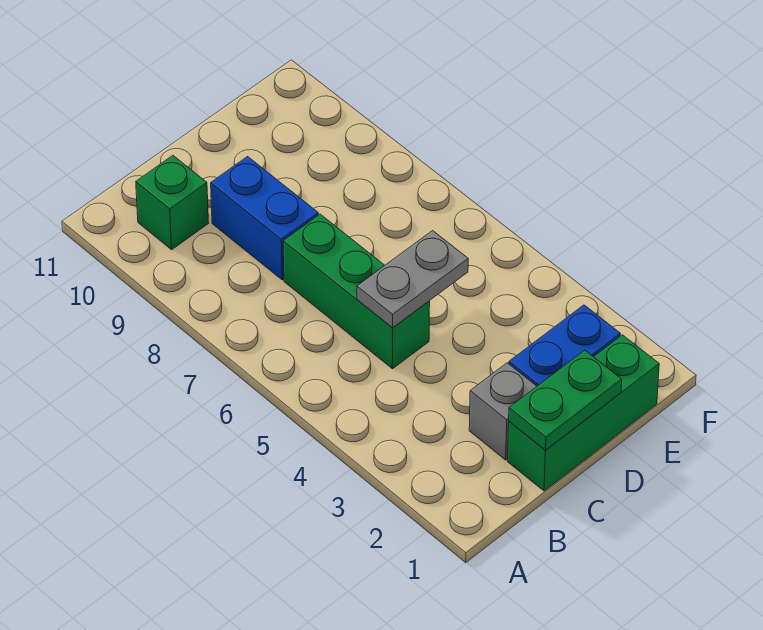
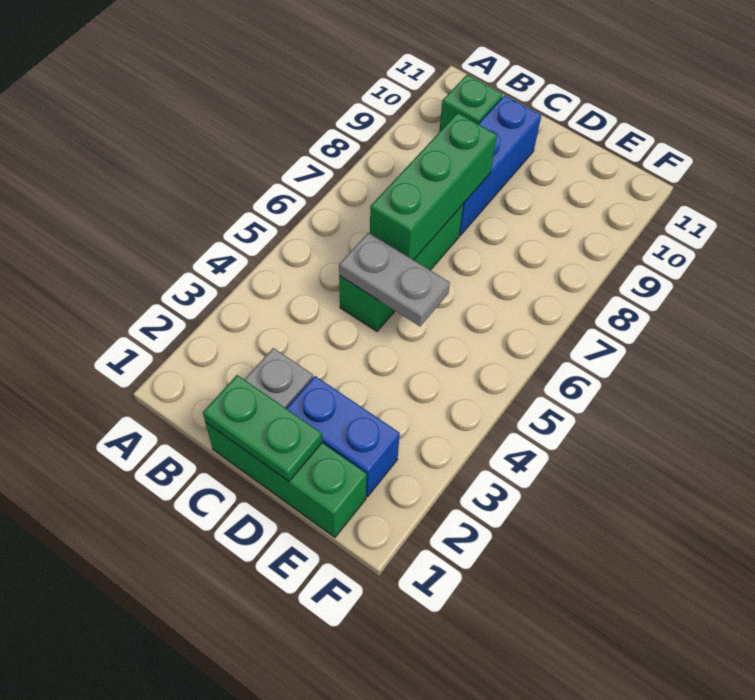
none -> green brick C6:C8 level 2
blue brick C8:C9 level 1 -> blue brick C8:C10 level 1

